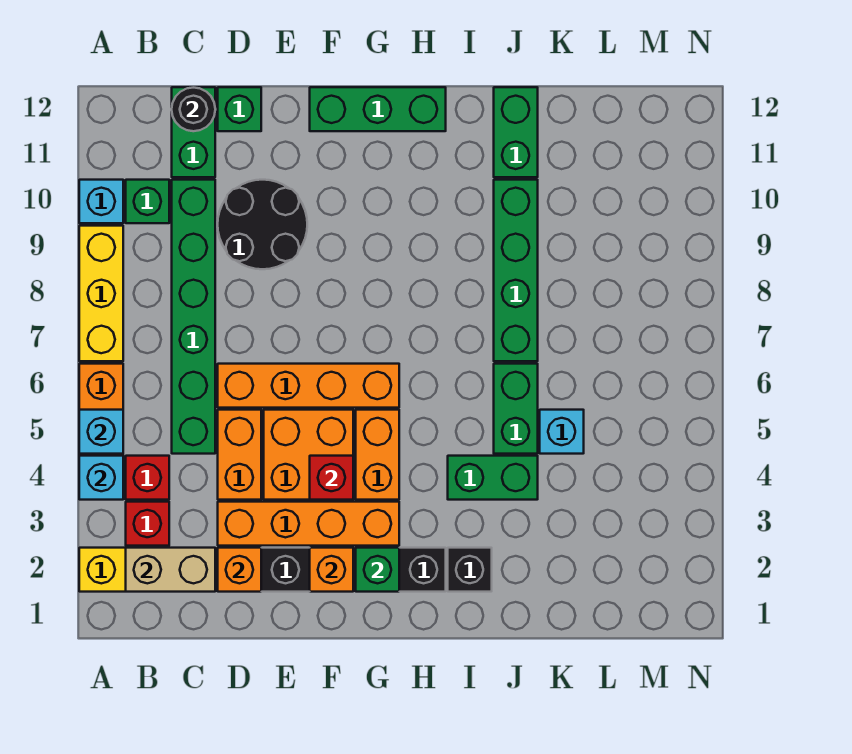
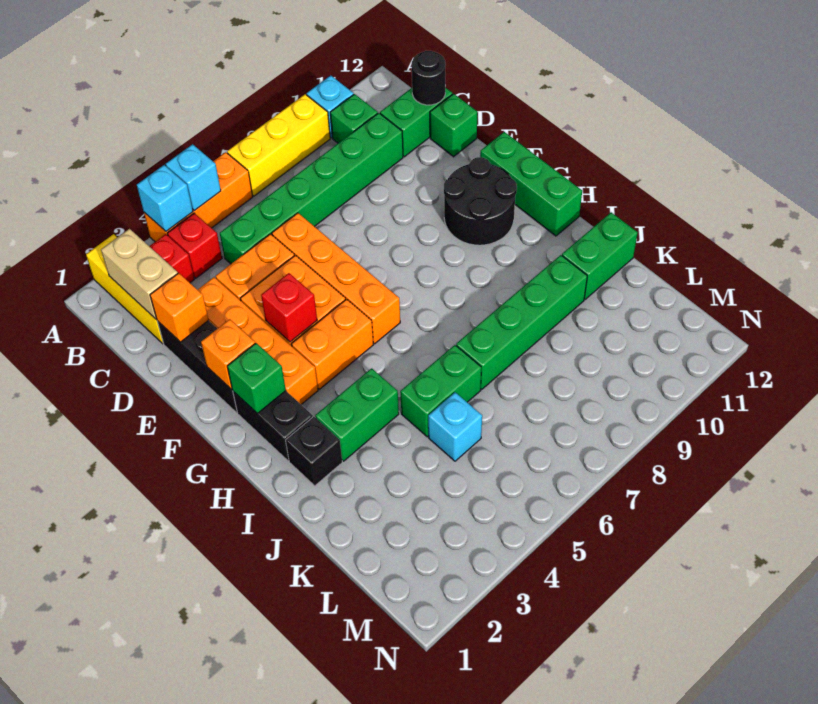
black round brick D9:E10 level 1 -> black round brick F10:G11 level 1
green brick I4:J4 level 1 -> green brick I3:I4 level 1

